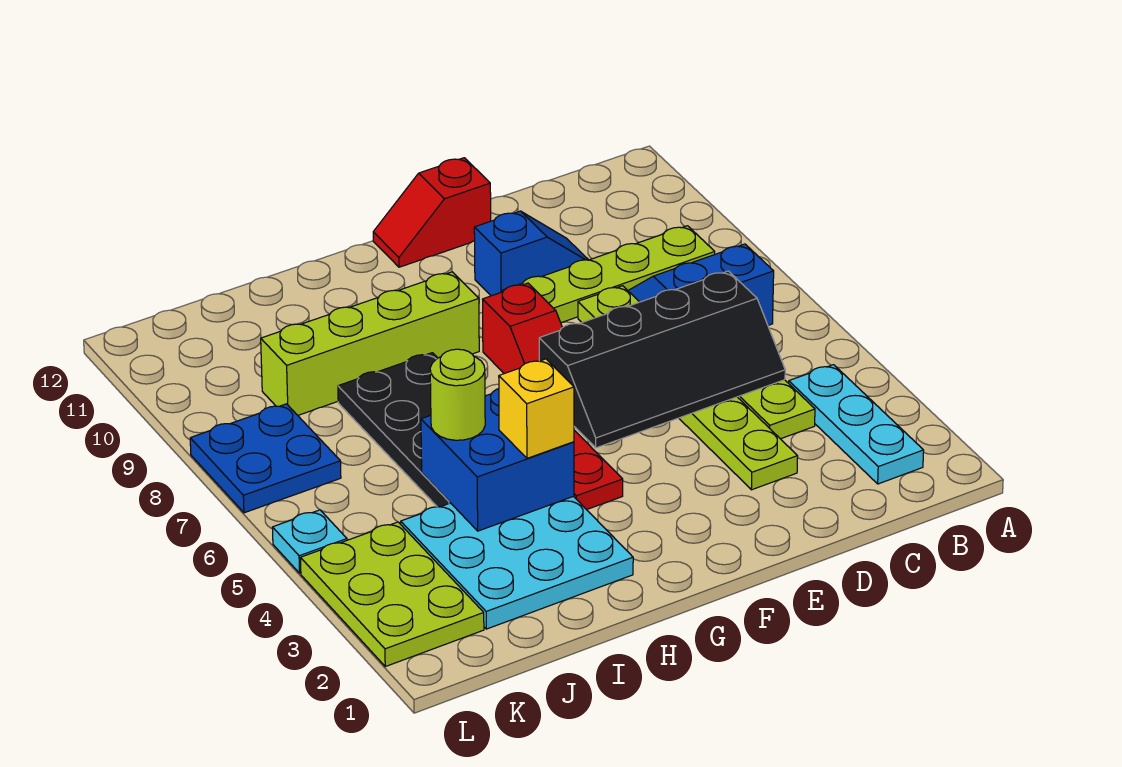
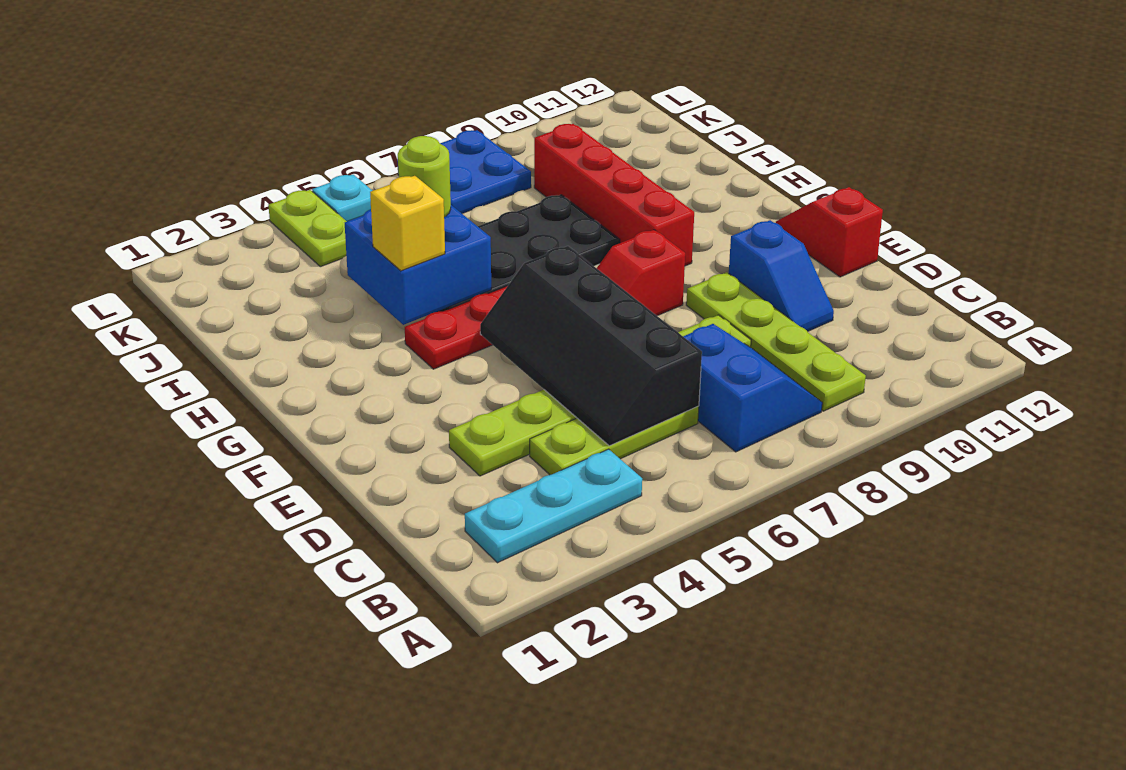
lime brick G9:J9 level 1 -> red brick G9:J9 level 1
cyan plate H2:J4 level 1 -> none
lime plate K2:L4 level 1 -> lime plate K4:L4 level 1

